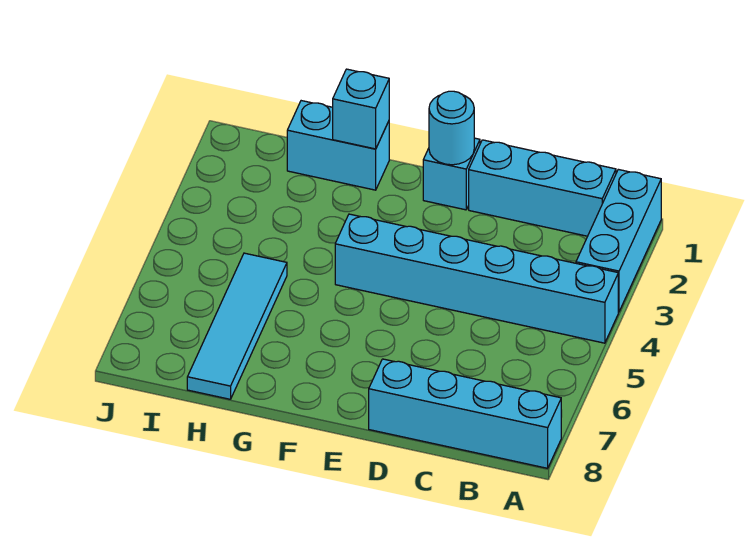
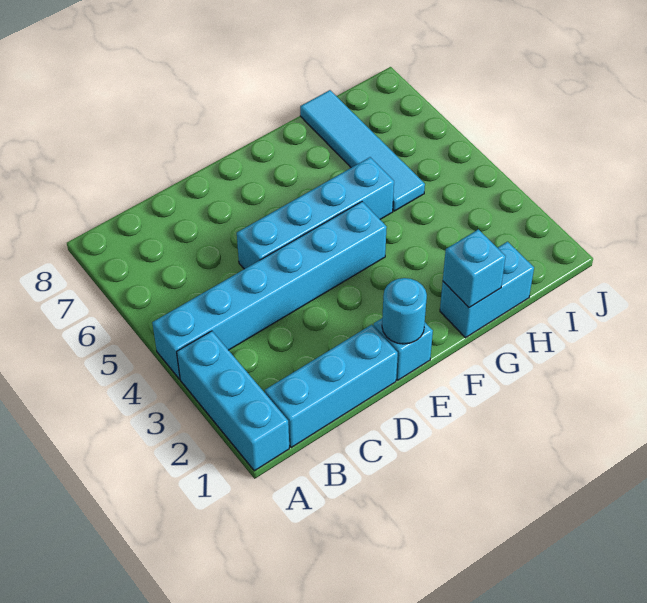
cyan brick A8:D8 level 1 -> cyan brick D5:G5 level 1

